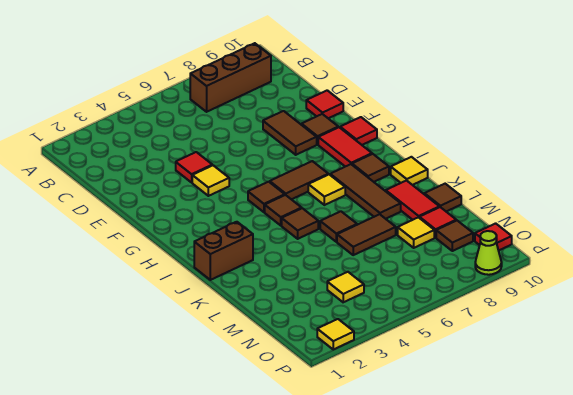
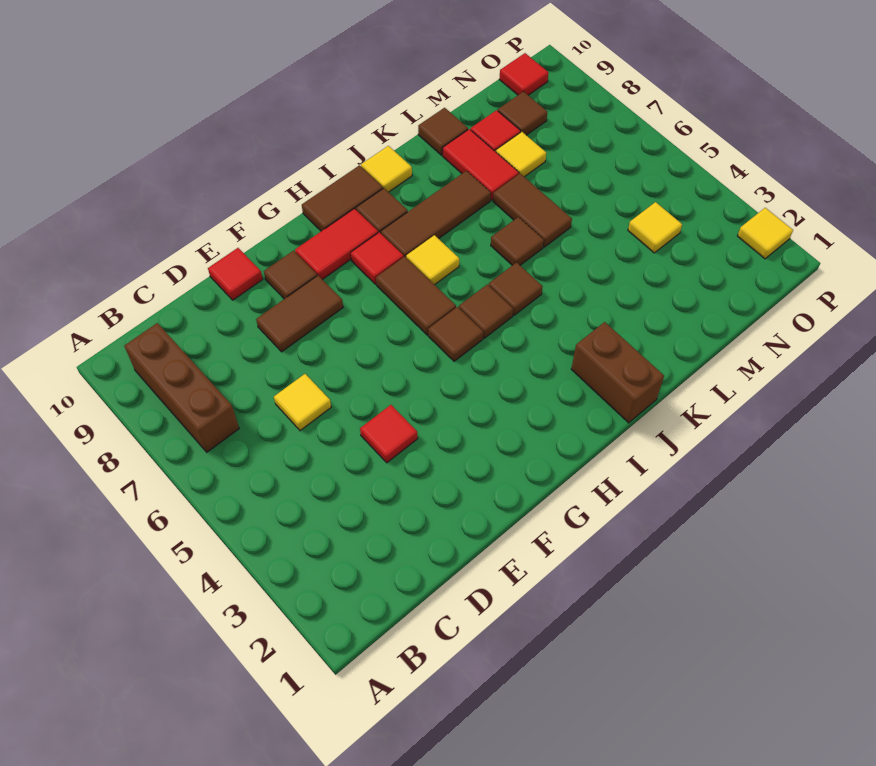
yellow tile F4 level 1 -> yellow tile D6 level 1
red tile G10 level 1 -> red tile H8 level 1
none -> brown tile H10:I10 level 1
red tile K9:L9 level 1 -> red tile L8:L9 level 1
lime cone P9 level 1 -> none

